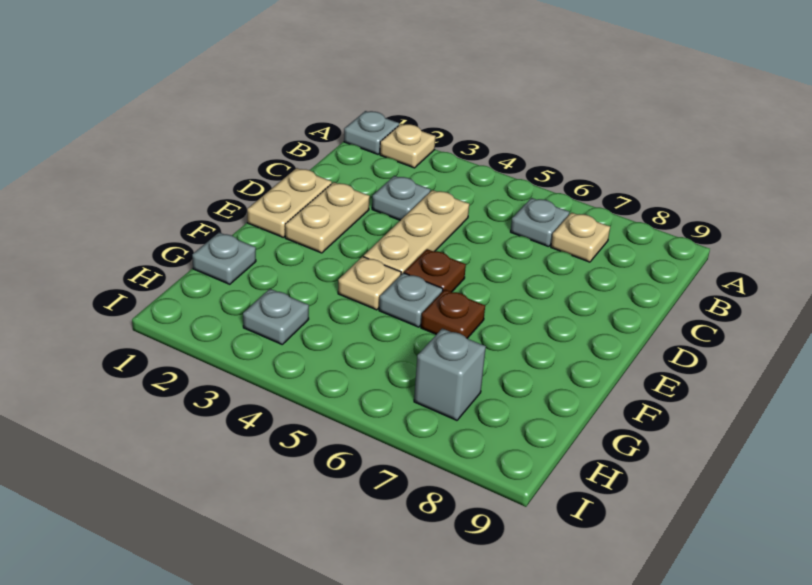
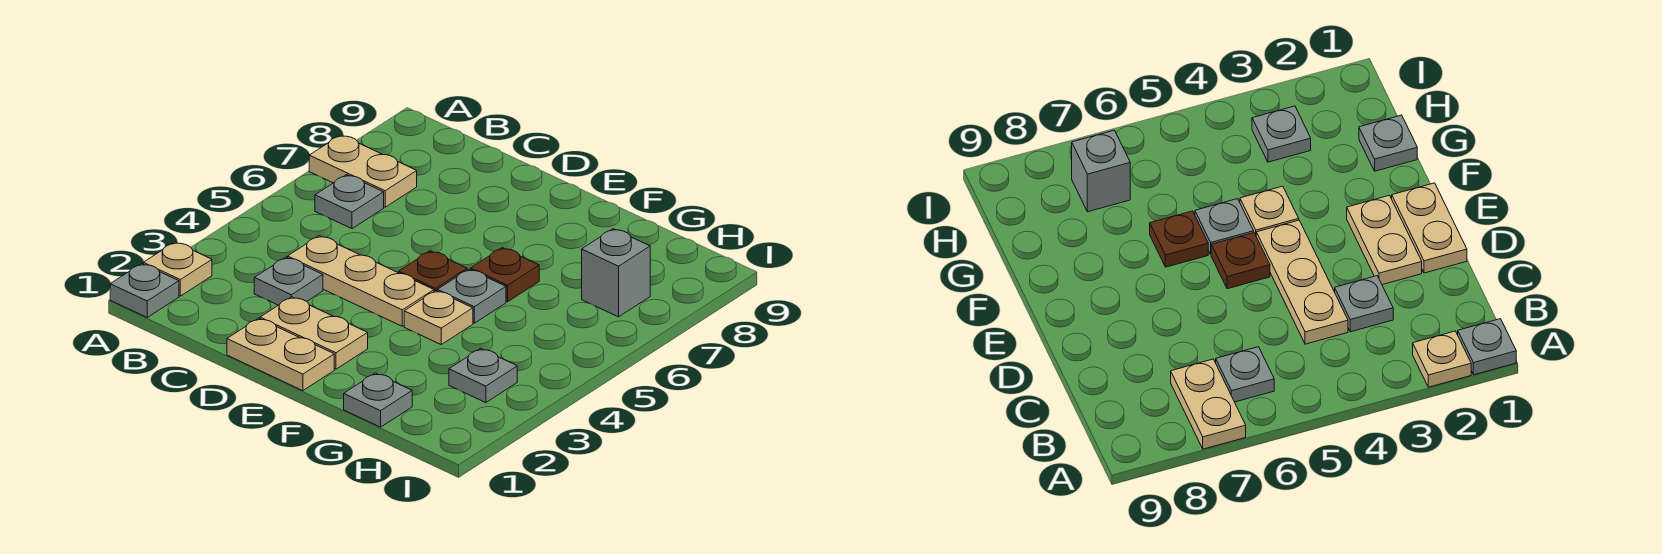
tan plate B7 level 1 -> tan plate A7:B7 level 1

